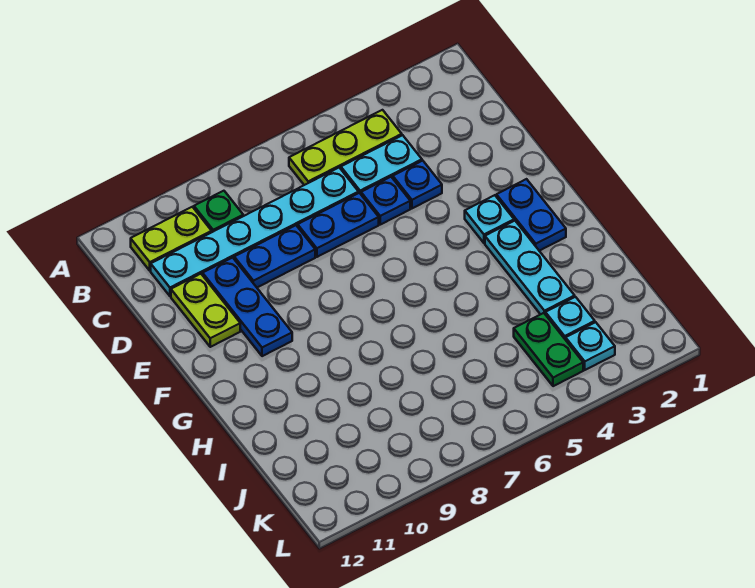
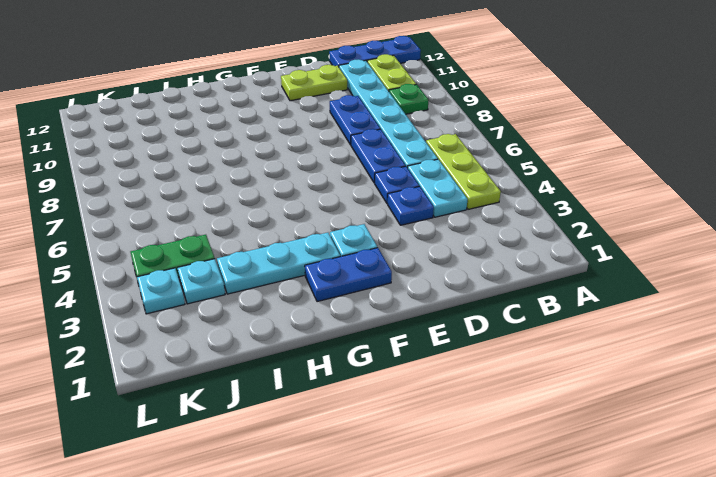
blue plate D10:F10 level 1 -> blue plate A12:C12 level 1

